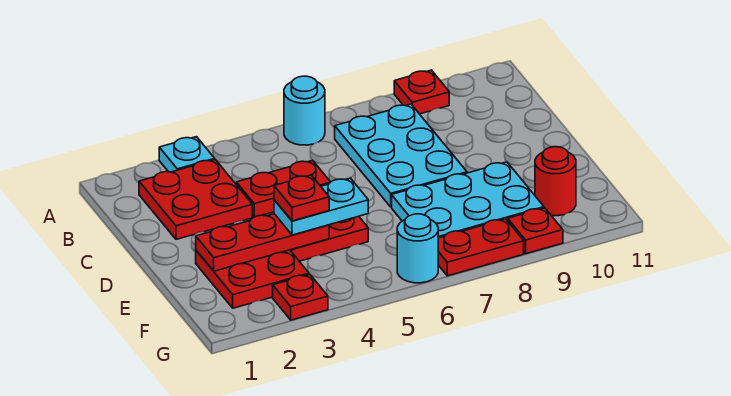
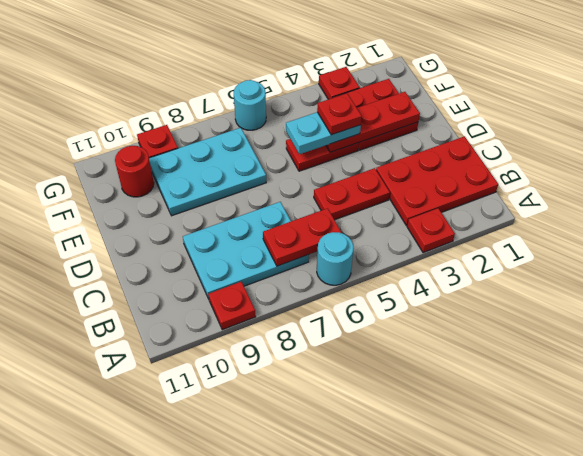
cyan plate A3 level 1 -> red plate A3 level 1
red plate B2:C3 level 1 -> red plate B1:C3 level 1
cyan plate B7:D8 level 1 -> cyan plate B7:C9 level 1
red plate G7:G8 level 1 -> red plate B6:B7 level 2

